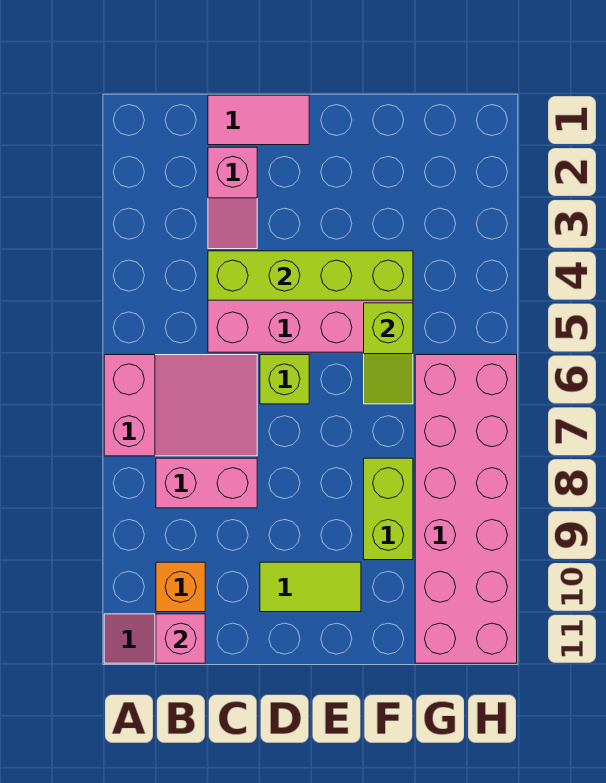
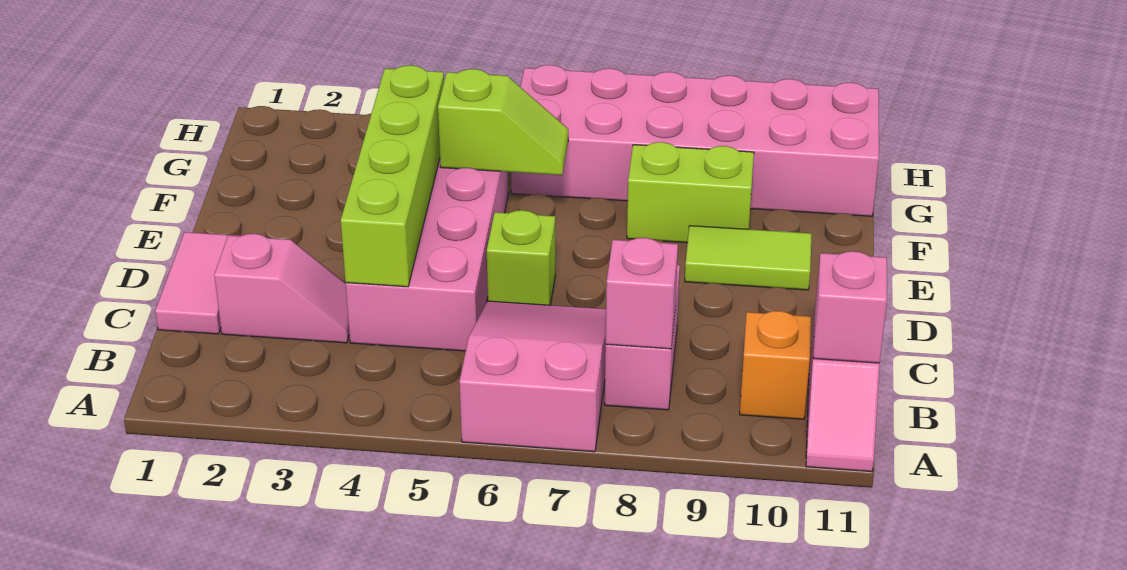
none -> pink brick B8 level 2
lime tile D10:E10 level 1 -> lime tile E9:E10 level 1

